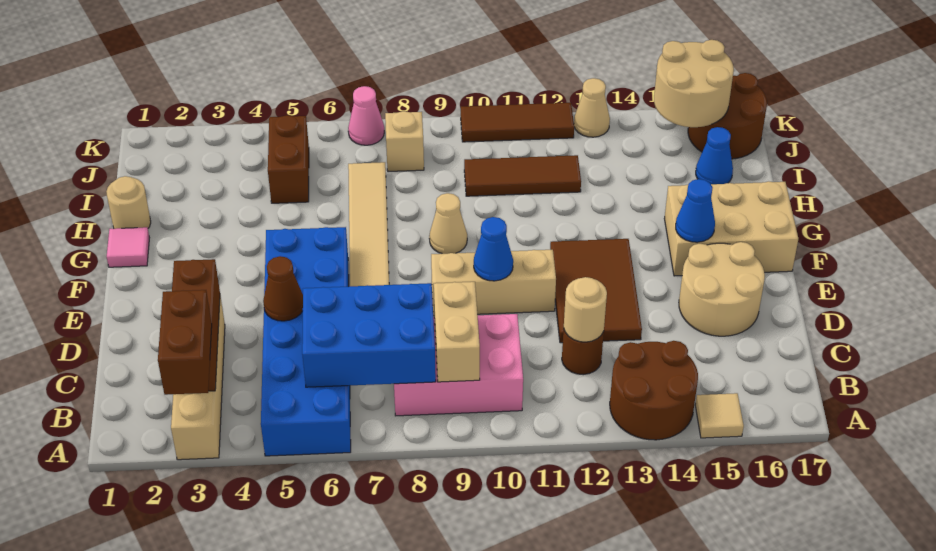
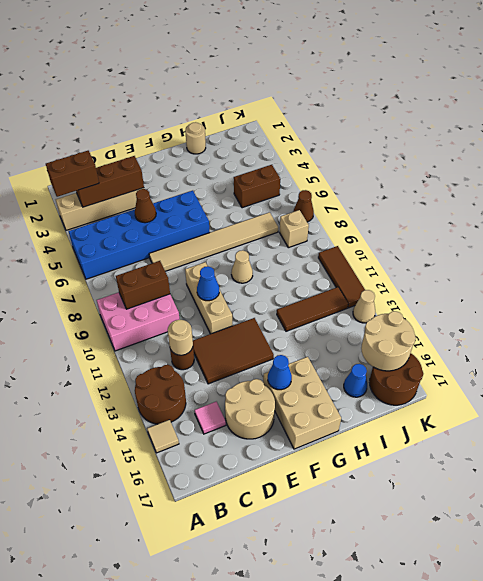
blue brick B6:C8 level 2 -> none
pink brick B8:C10 level 1 -> pink brick A9:C10 level 1
tan brick B9:C9 level 2 -> brown brick B9:C9 level 2
pink tile G1 level 1 -> pink tile C15 level 1
brown tile I10:I12 level 1 -> brown tile H12:J12 level 1
pink cone K7 level 1 -> brown cone K7 level 1

